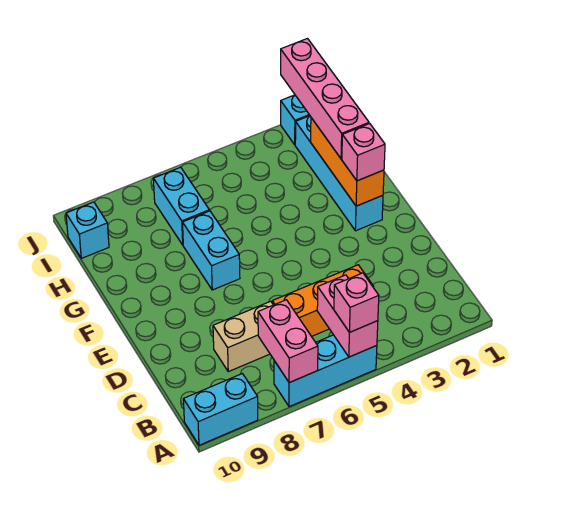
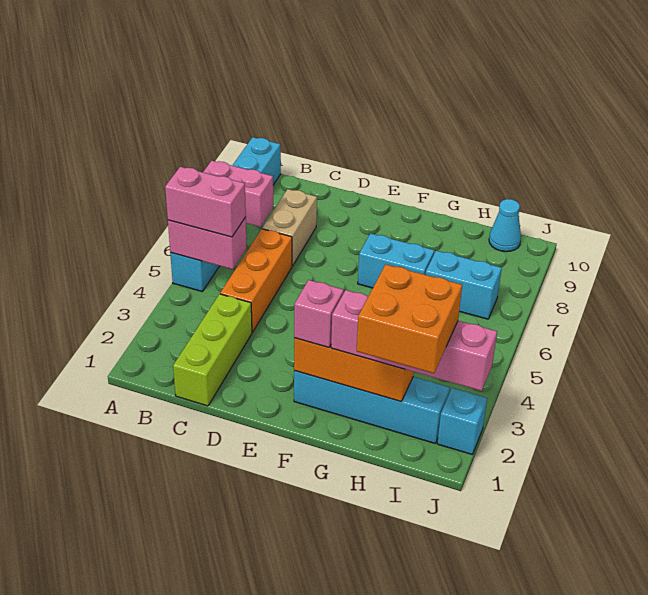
pink brick A5 level 3 -> pink brick A5:B5 level 3
none -> lime brick C1:C3 level 1
none -> orange brick H1:I2 level 4
cyan brick I10 level 1 -> cyan cone I10 level 1

